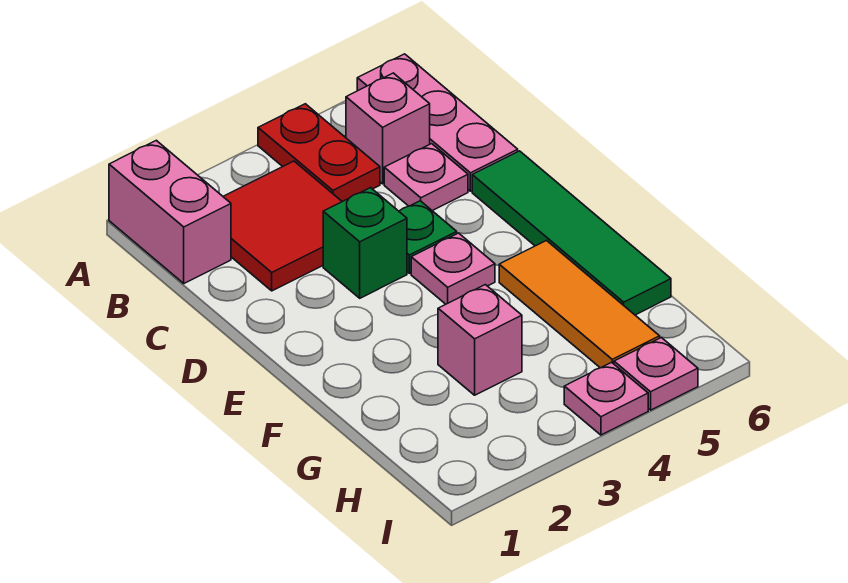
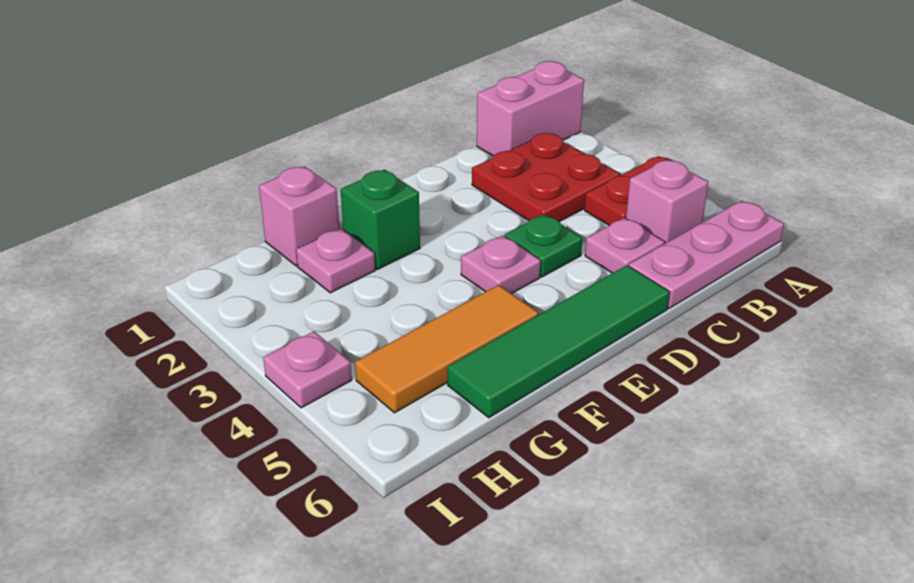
red tile B2:C3 level 1 -> red plate B2:C3 level 1
green brick D3 level 1 -> green brick F2 level 1
pink brick G3 level 1 -> pink brick G1 level 1
pink plate I5 level 1 -> pink plate G2 level 1

